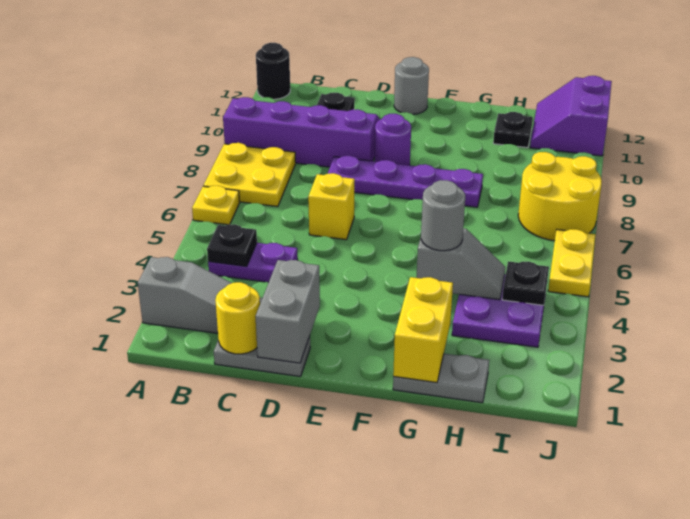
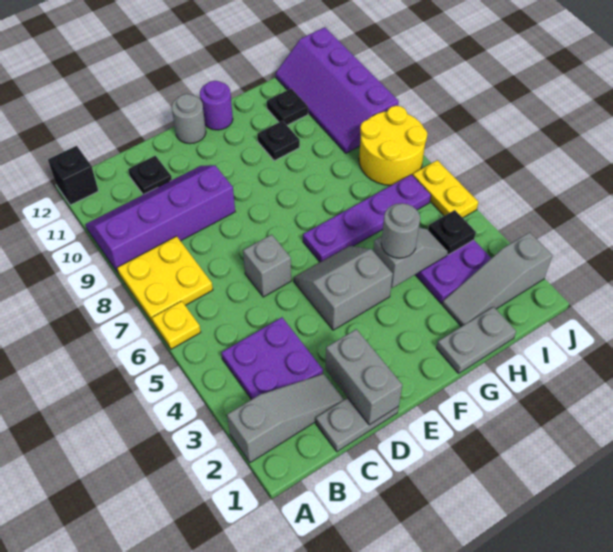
black round brick A12 level 1 -> black brick A12 level 1
purple plate B4:C4 level 1 -> purple plate B3:C4 level 1
black plate B4 level 2 -> black plate G10 level 1
yellow round brick C1 level 2 -> none
yellow brick D6 level 1 -> grey brick D6 level 1
purple plate D8:G8 level 1 -> purple plate F6:I6 level 1
none -> grey slope E4:F5 level 1 top 4
purple round brick E9 level 1 -> purple round brick F12 level 1
yellow brick G1:G2 level 2 -> none
none -> grey slope H2:J2 level 1 top J
purple slope I11:J12 level 1 top J -> purple slope I9:J12 level 1 top J

